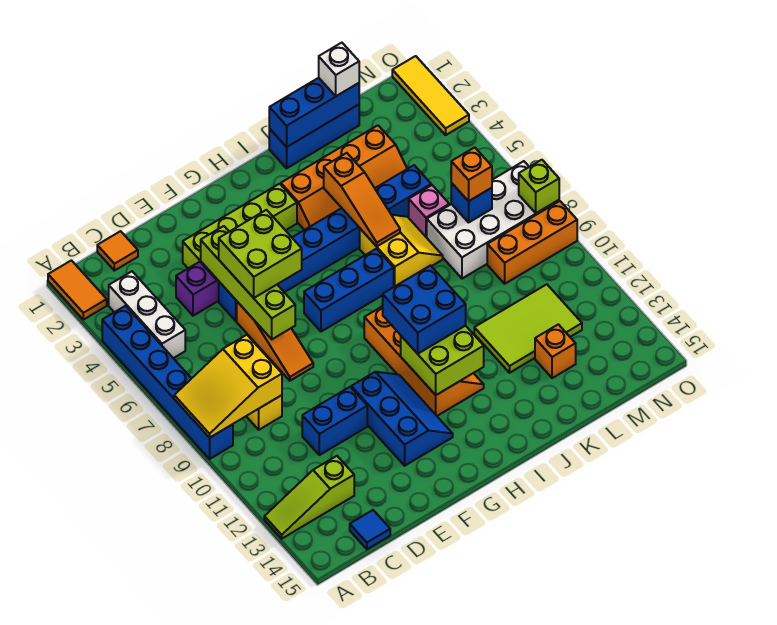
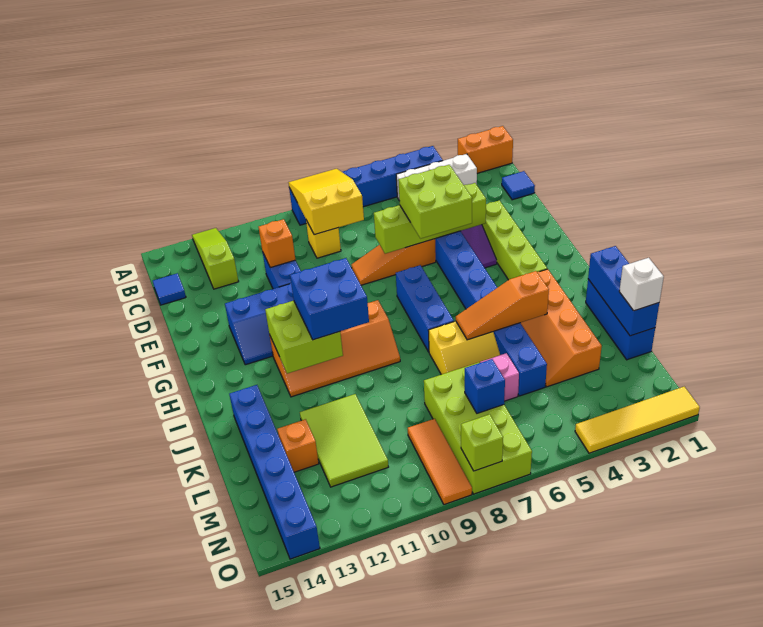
orange tile A1:A2 level 1 -> orange brick A1:A2 level 1
orange tile C1 level 1 -> blue tile C1 level 1
none -> blue brick J14:O14 level 1
white brick L7:O8 level 1 -> lime brick L7:O8 level 1
orange brick M7 level 3 -> orange brick D11 level 2
orange brick M9:O9 level 1 -> orange tile M9:O9 level 1
yellow tile O1:O3 level 1 -> yellow tile O1:O4 level 1

